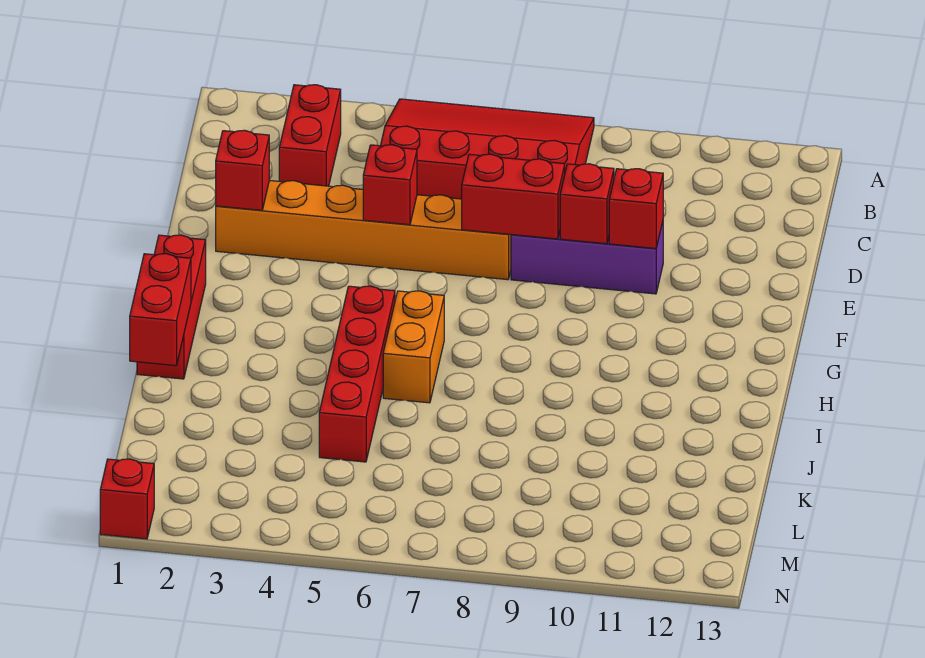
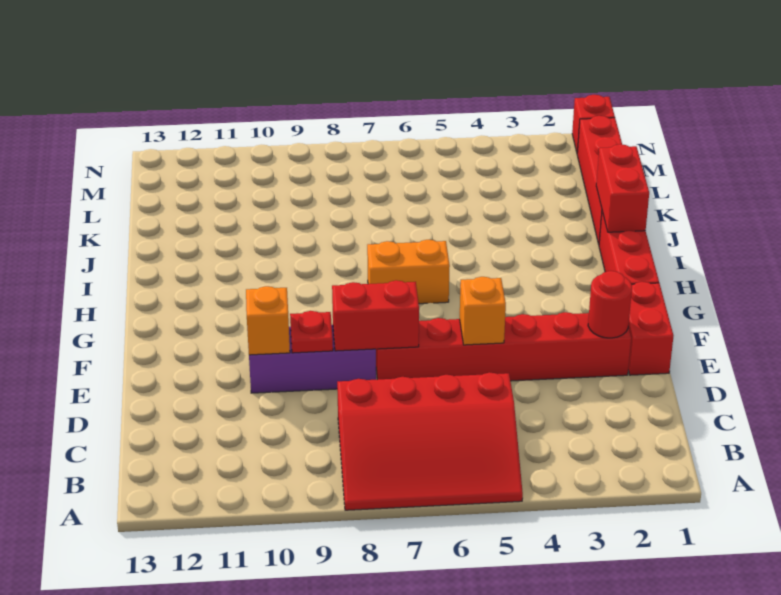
red brick B3:C3 level 1 -> red brick E1:F1 level 1
orange brick E2:E7 level 1 -> red brick E2:E7 level 1
red brick E2 level 2 -> red round brick E2 level 2
red brick E5 level 2 -> orange brick E5 level 2
red brick E9 level 2 -> red plate E9 level 2
red brick E10 level 2 -> orange brick E10 level 2
red brick H5:K5 level 1 -> red brick J1:M1 level 1
orange brick H6:I6 level 1 -> orange brick H6:H7 level 1

